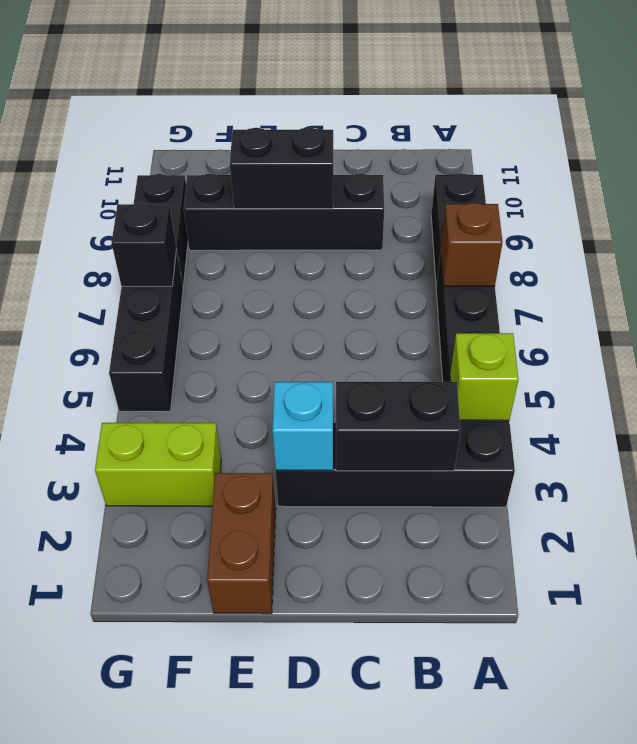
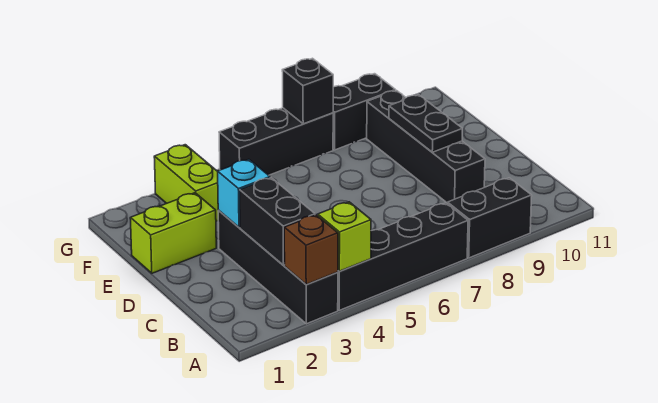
brown brick A7 level 2 -> brown brick A3 level 2
black brick D9:E9 level 2 -> black plate D9:E9 level 2
brown brick E1:E2 level 1 -> lime brick E1:E2 level 1

